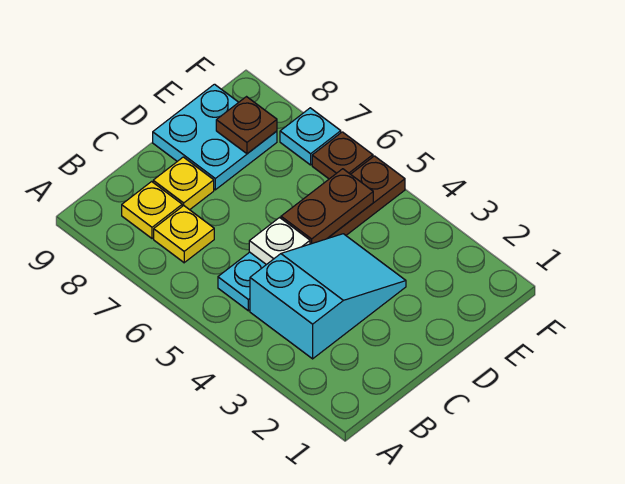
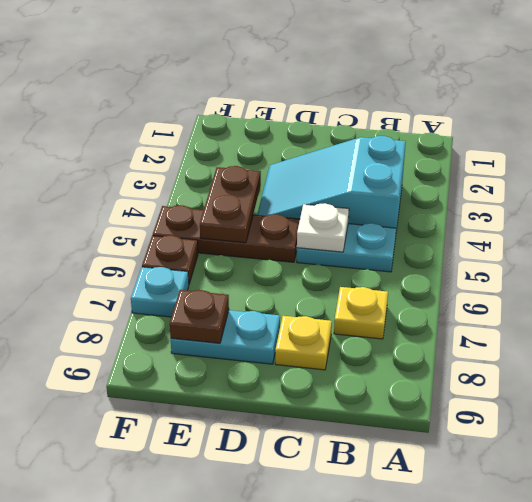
yellow plate B8 level 1 -> none
brown plate D5:E5 level 2 -> brown plate E4:E5 level 2
cyan plate D8:E9 level 1 -> cyan plate D8:E8 level 1

